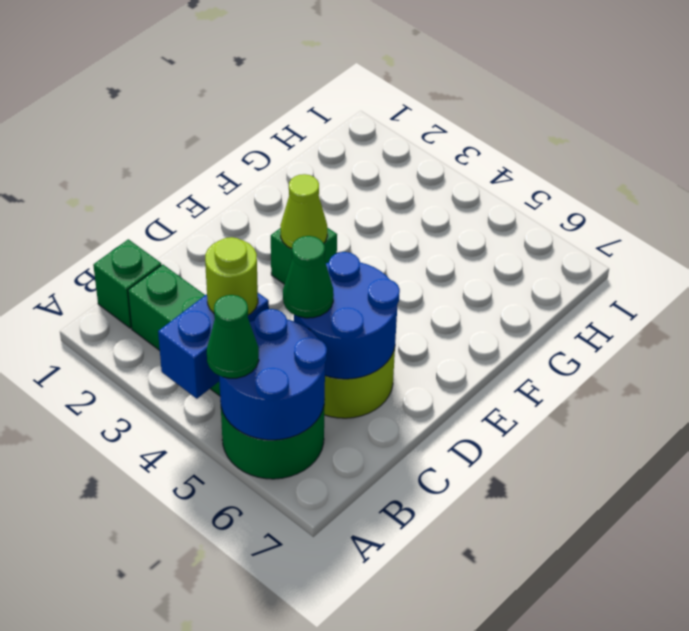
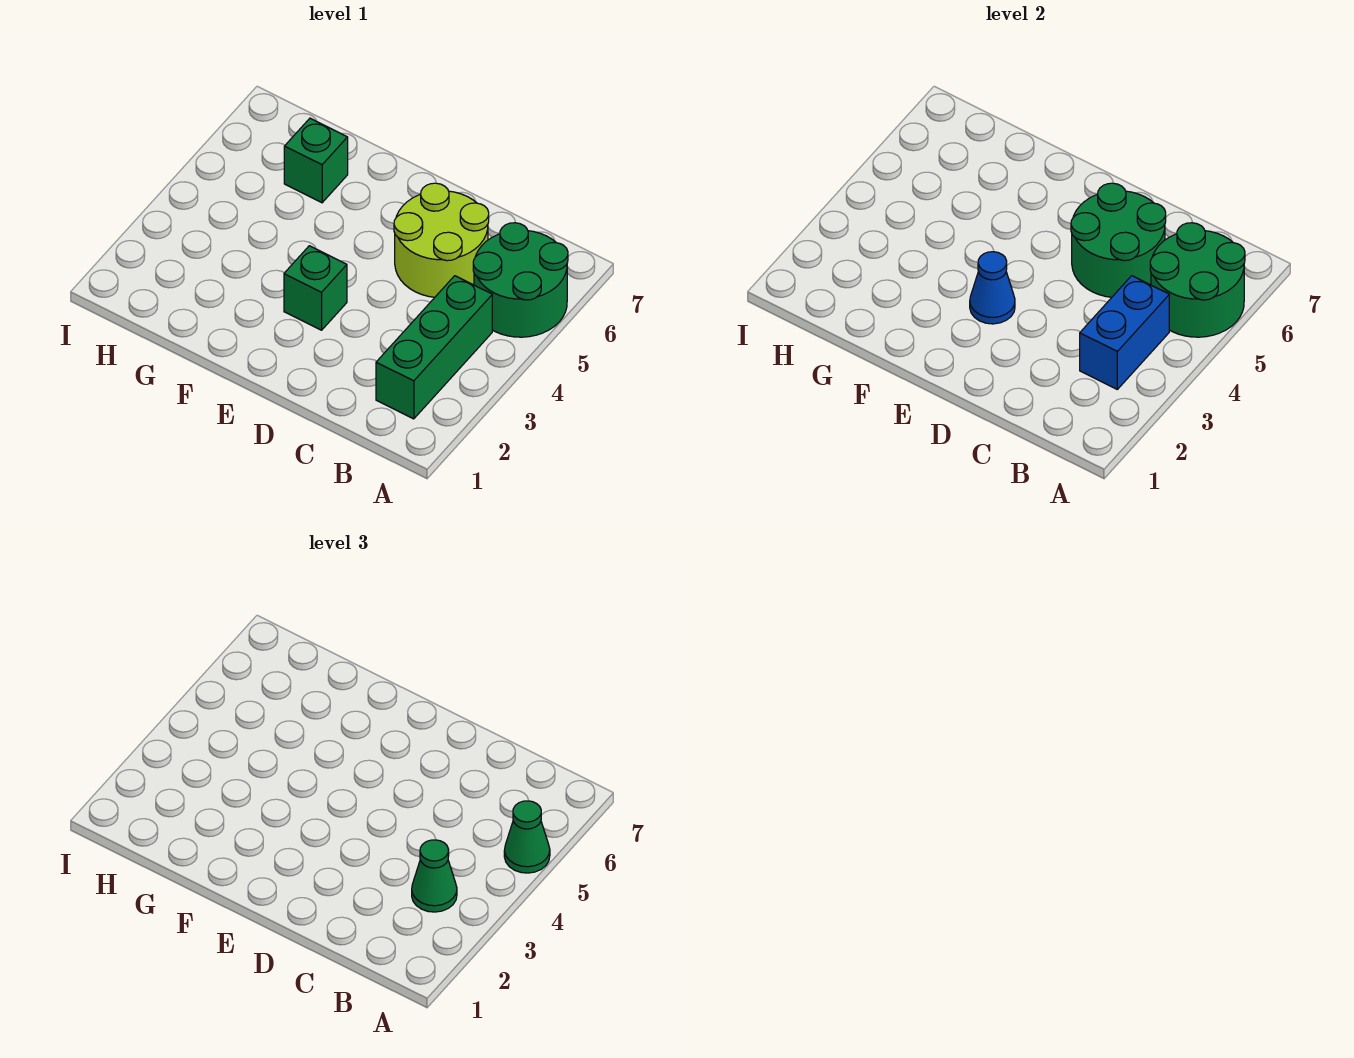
blue brick A4:B4 level 2 -> blue brick B3:B4 level 2
blue round brick A5:B6 level 2 -> green round brick A5:B6 level 2
green brick B1 level 1 -> green brick G6 level 1
lime round brick B4 level 3 -> none
blue round brick C5:D6 level 2 -> green round brick C5:D6 level 2
green cone C5 level 3 -> green cone B3 level 3
lime cone E3 level 2 -> blue cone E3 level 2

